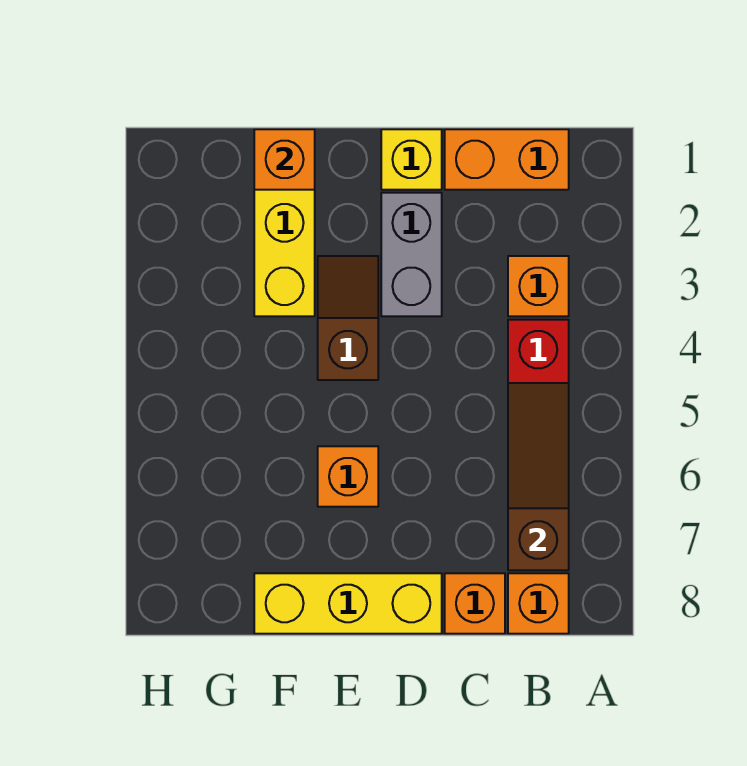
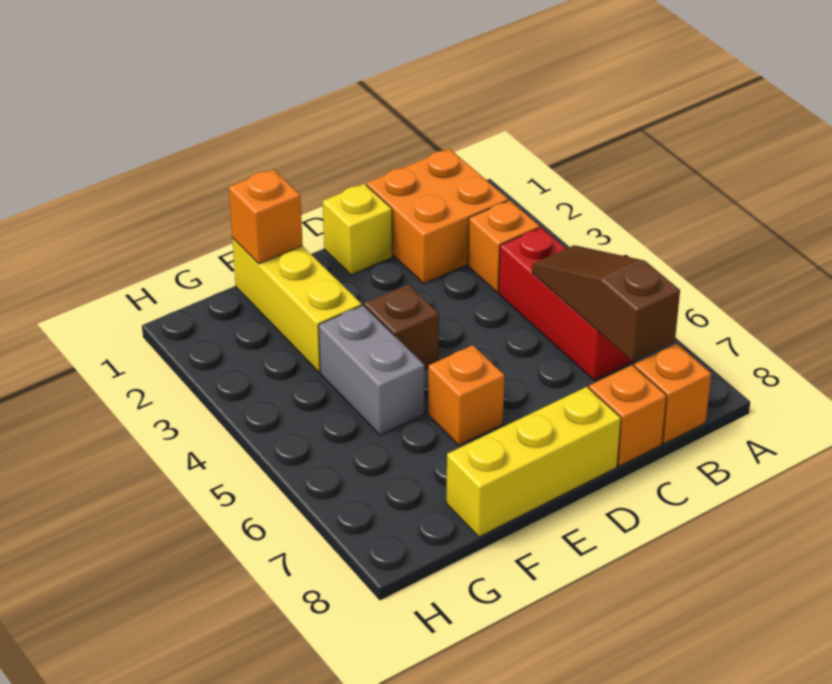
orange brick B1:C1 level 1 -> orange brick B1:C2 level 1
grey brick D2:D3 level 1 -> grey brick F4:F5 level 1

